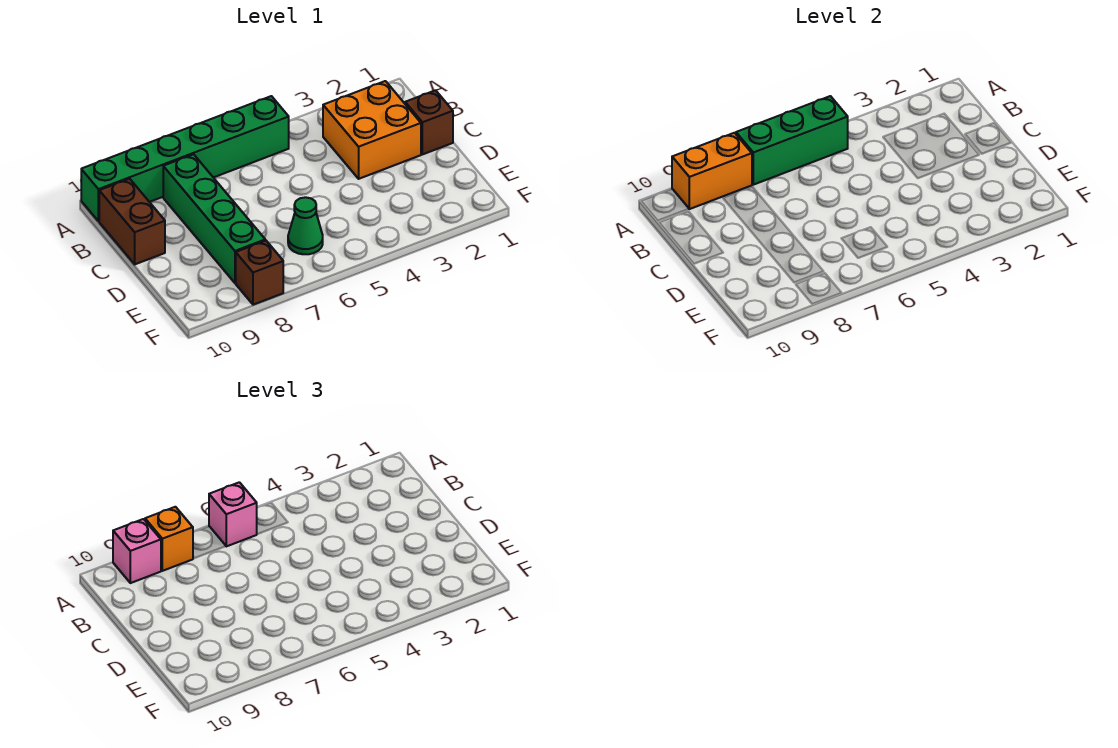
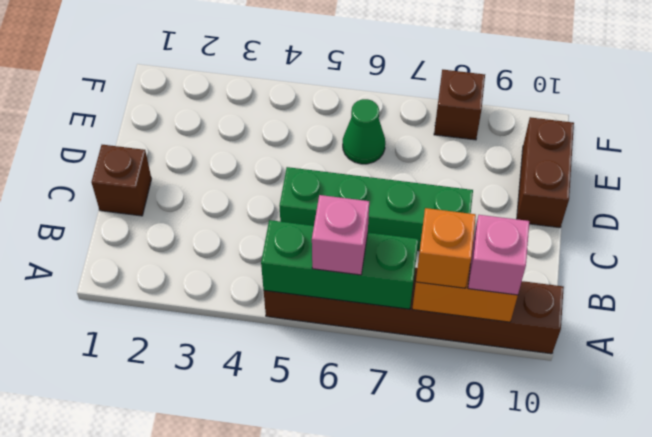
green brick A5:A10 level 1 -> brown brick A5:A10 level 1
orange brick B2:C3 level 1 -> none
green brick B8:E8 level 1 -> green brick C5:C8 level 1
brown brick B10:C10 level 1 -> brown brick D10:E10 level 1

